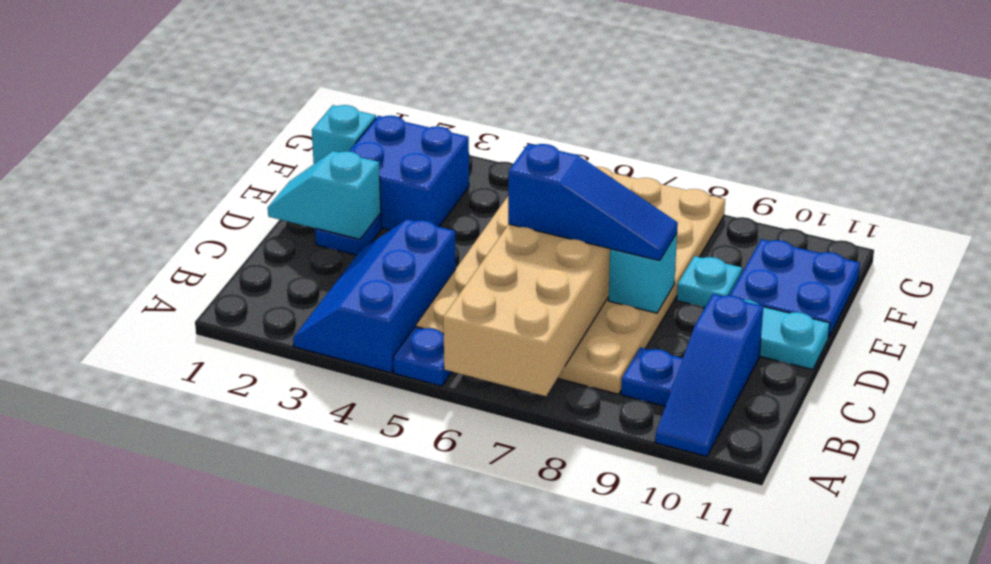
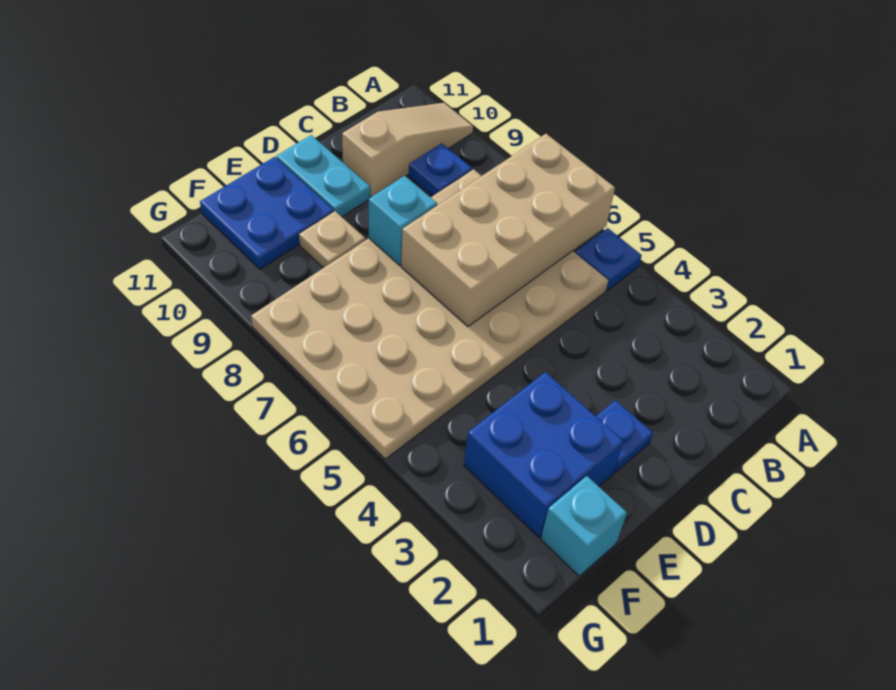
blue slope A3:C4 level 1 top 4 -> none
blue slope A10:C10 level 1 top C -> tan slope A10:C10 level 1 top C
cyan slope D1:D2 level 2 top 2 -> none
blue slope D6:D8 level 3 top 6 -> none
cyan plate E9 level 1 -> tan plate E9 level 1

